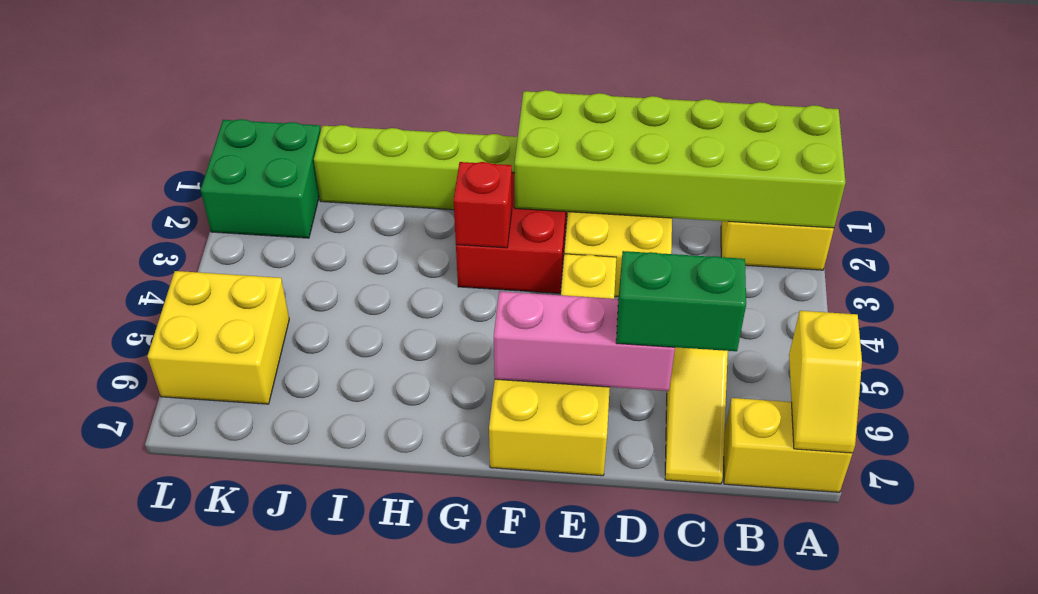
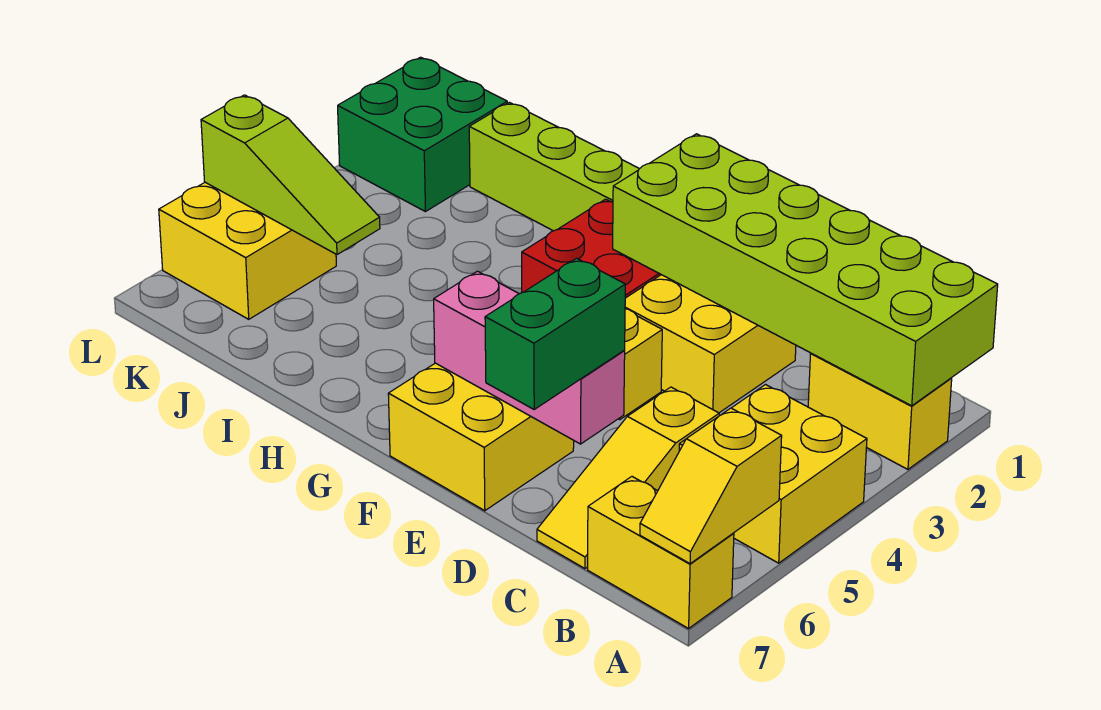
none -> yellow brick A4:B5 level 1
green brick C6:D6 level 3 -> green brick D6:D7 level 3
red brick G3 level 2 -> none
none -> lime slope J5:L5 level 2 top L

